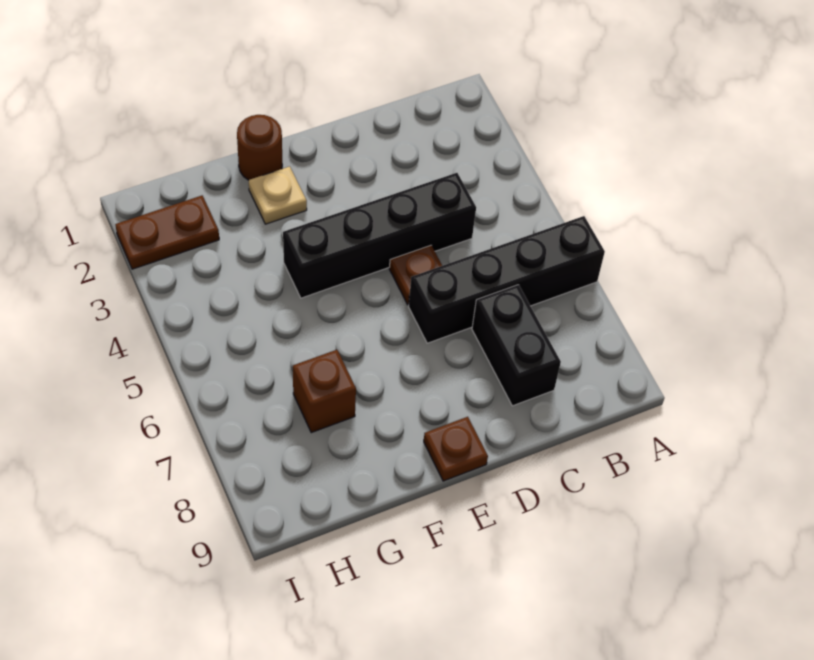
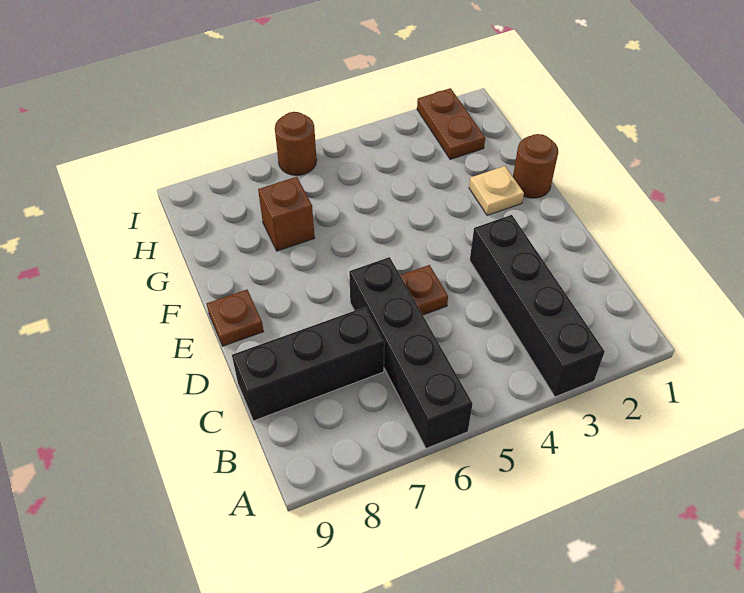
black brick C4:F4 level 1 -> black brick A3:D3 level 1
black brick C7:C8 level 1 -> black brick C7:C9 level 1
none -> brown round brick I6 level 1

